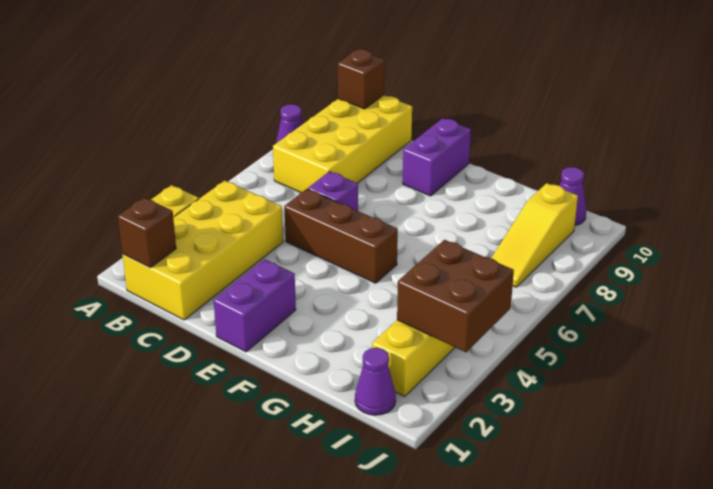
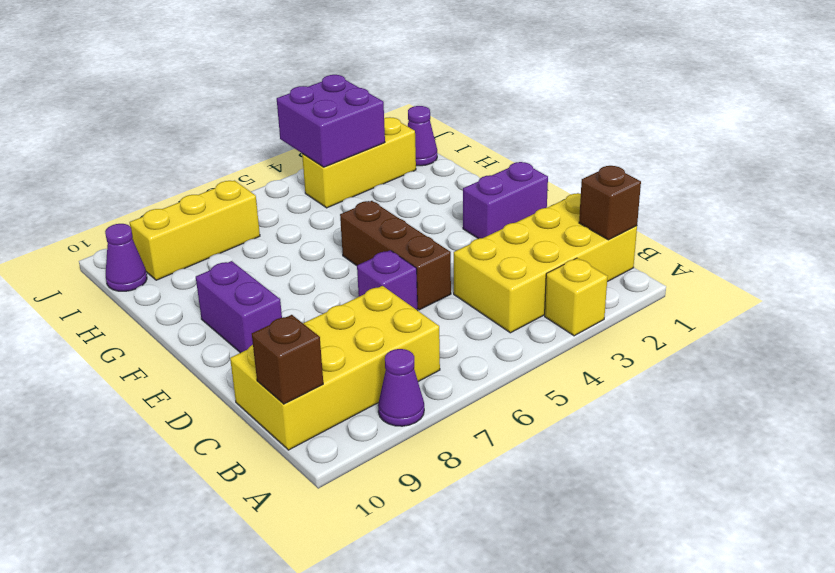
purple brick E9:E10 level 1 -> purple brick E9:F9 level 1
brown brick I3:J4 level 2 -> purple brick I3:J4 level 2
yellow slope I7:I9 level 1 top 9 -> yellow brick I7:I9 level 1

